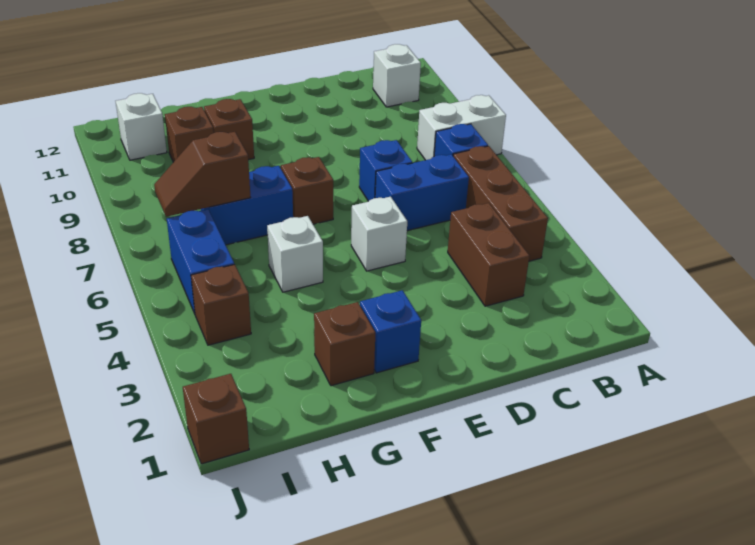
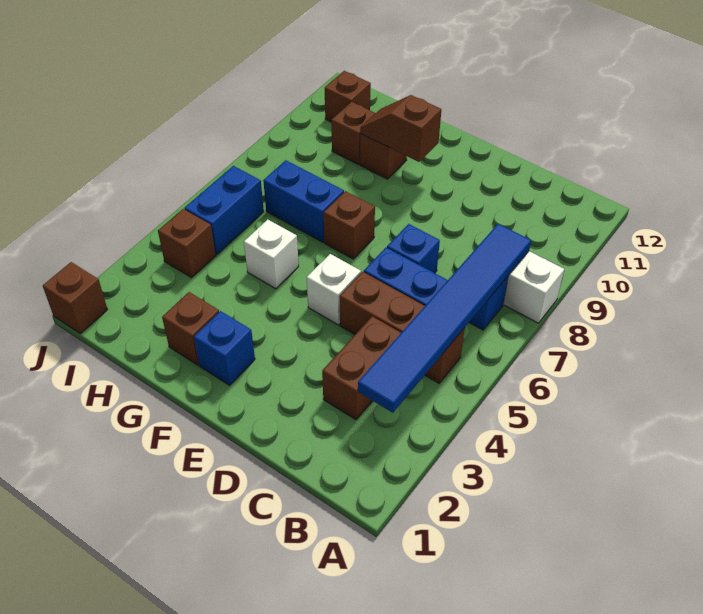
none -> blue tile B3:B8 level 2
brown brick B4:B6 level 1 -> brown brick B5:D5 level 1
white brick B11 level 1 -> none
brown slope H7:I7 level 2 top H -> brown slope F10:G10 level 2 top F
white brick I11 level 1 -> brown brick I11 level 1

